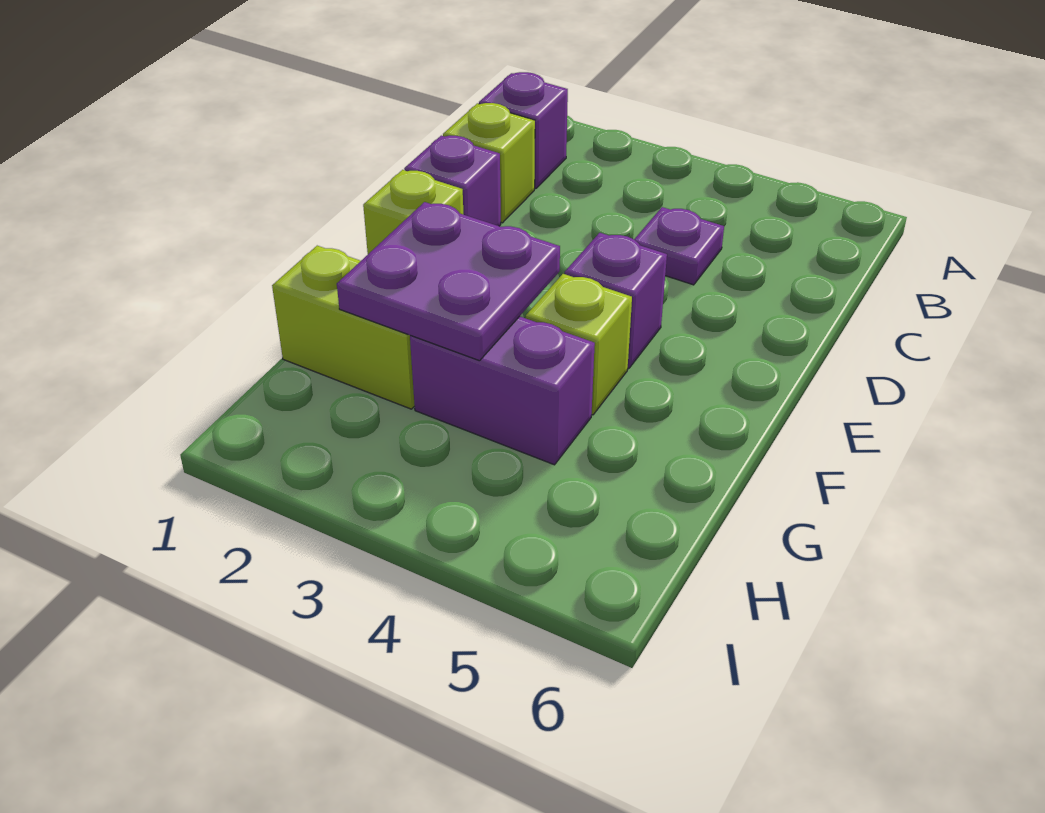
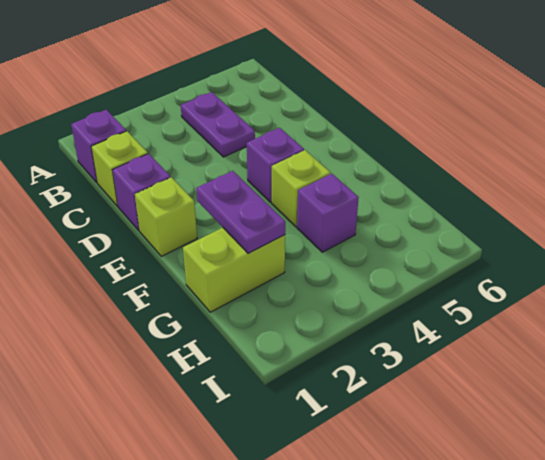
purple plate C4 level 1 -> purple plate B4:C4 level 1
purple plate F2:G3 level 2 -> purple plate F2:G2 level 2
purple brick G3:G4 level 1 -> purple brick G4 level 1

